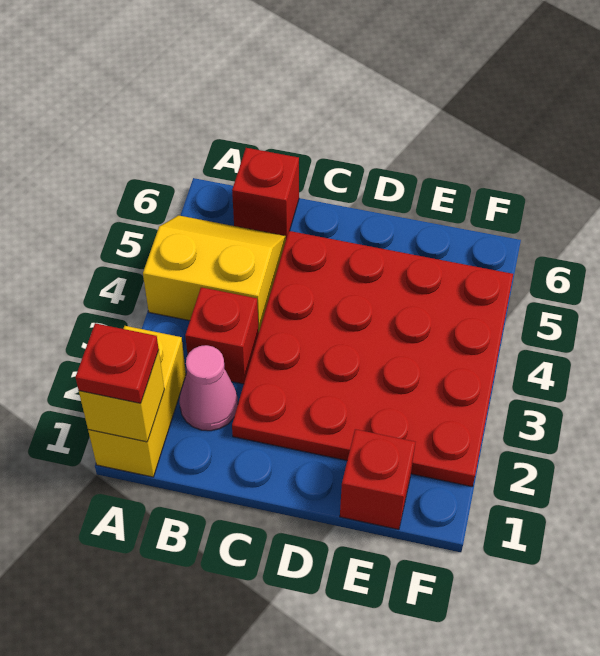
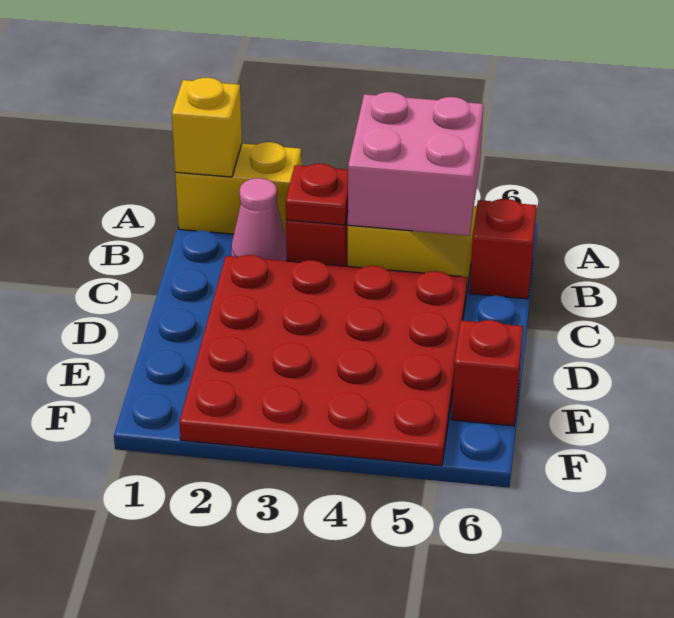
red plate A1 level 3 -> red plate B3 level 2
none -> pink brick A4:B5 level 2
red brick E1 level 1 -> red brick E6 level 1

